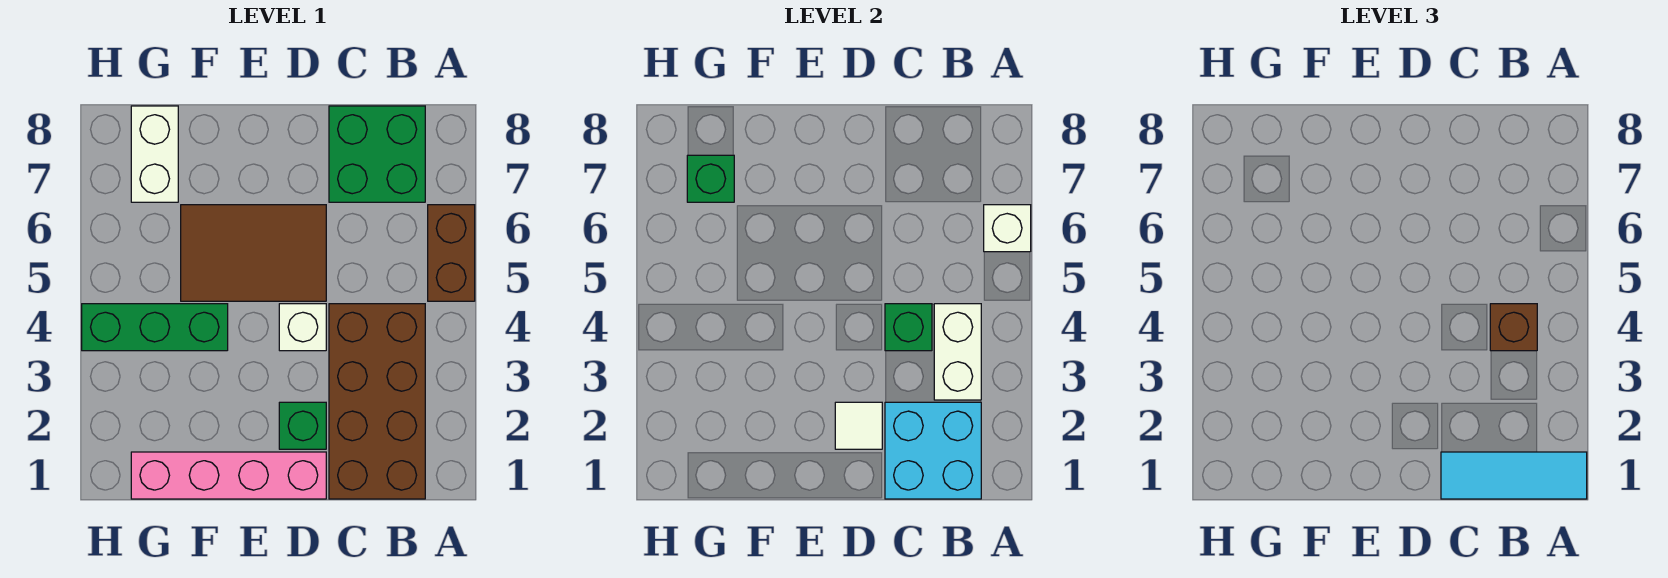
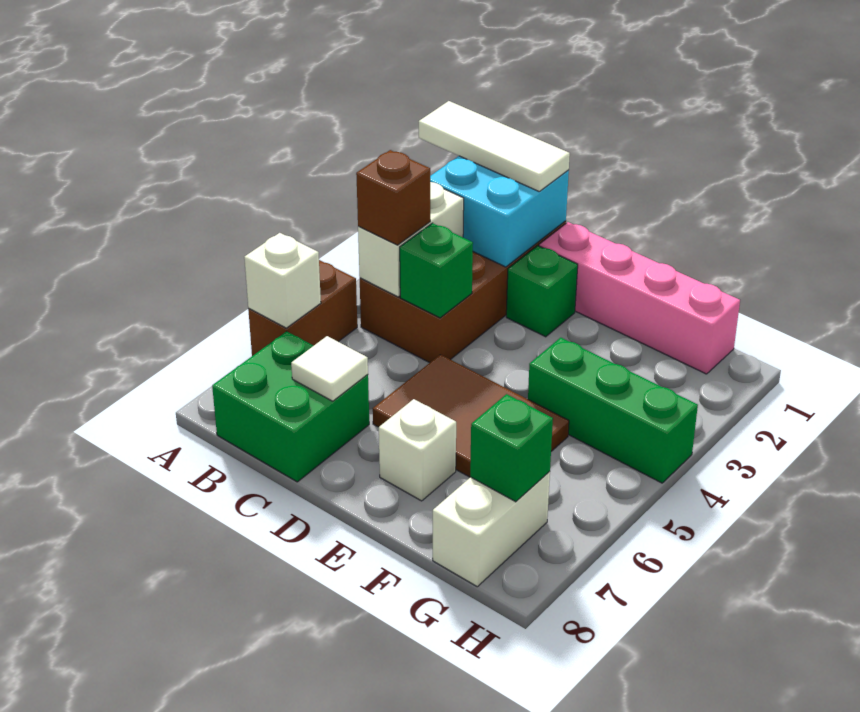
cyan tile A1:C1 level 3 -> white tile A1:C1 level 3
white tile D2 level 2 -> white tile C7 level 2
white brick D4 level 1 -> white brick E7 level 1

